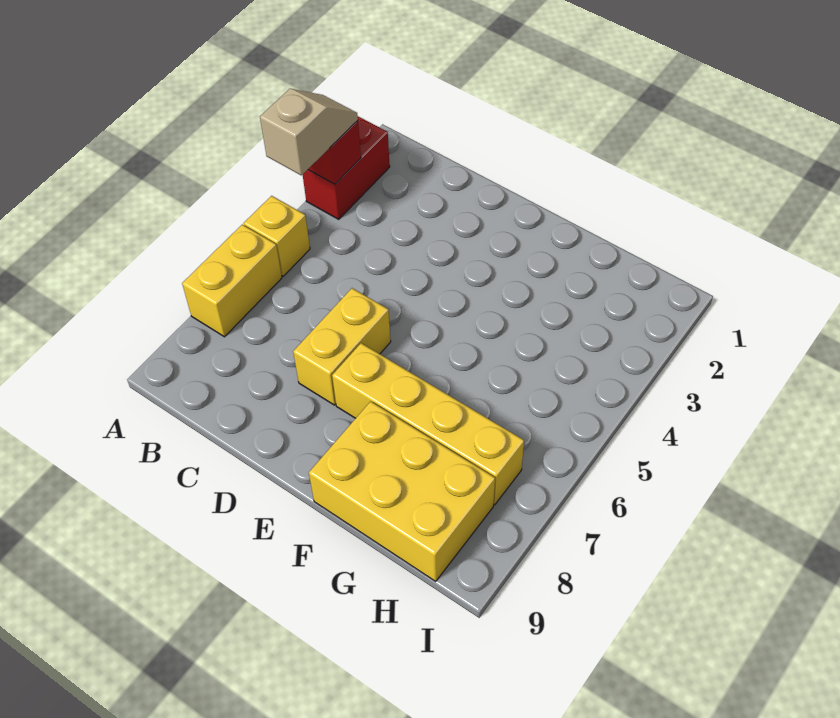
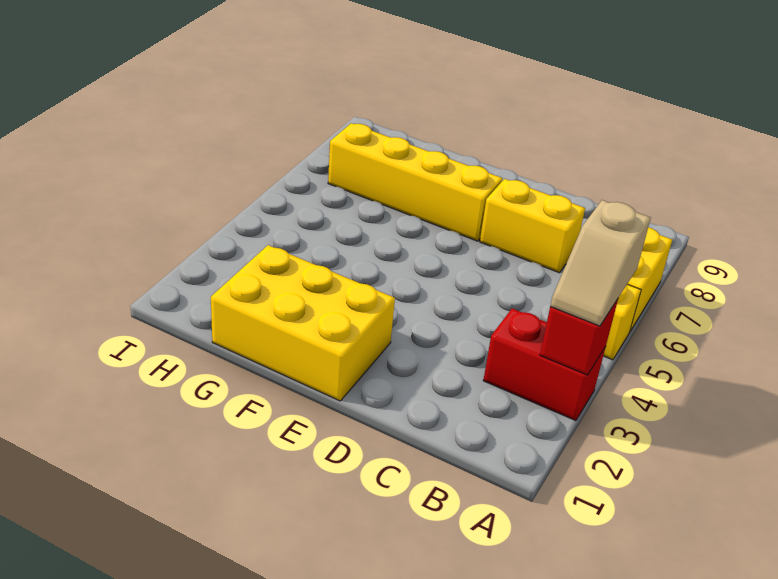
red brick A2:A3 level 1 -> red brick A3:B3 level 1
yellow brick D6:D7 level 1 -> yellow brick C7:D7 level 1
yellow brick F8:H9 level 1 -> yellow brick E1:G2 level 1

